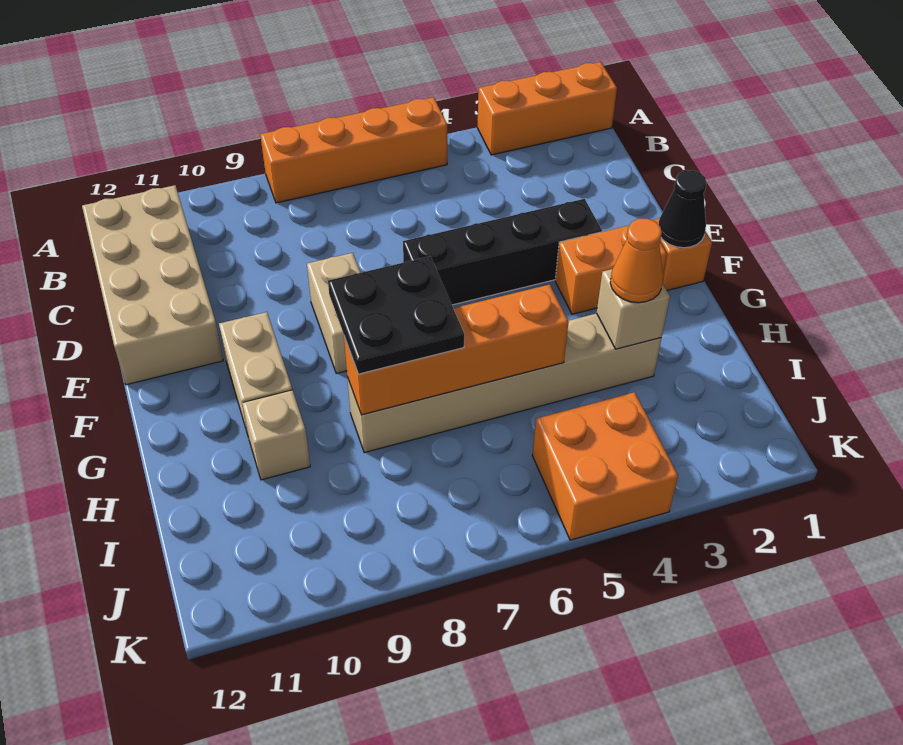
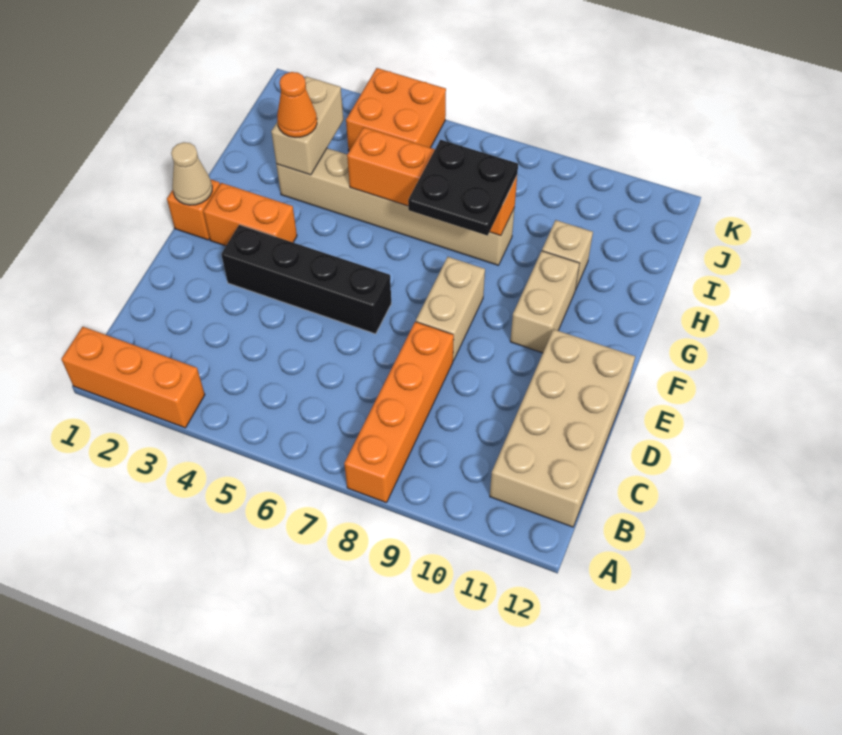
orange brick A5:A8 level 1 -> orange brick A8:D8 level 1
black cone F1 level 2 -> tan cone F1 level 2
tan brick H3 level 2 -> tan brick H3:I3 level 2

